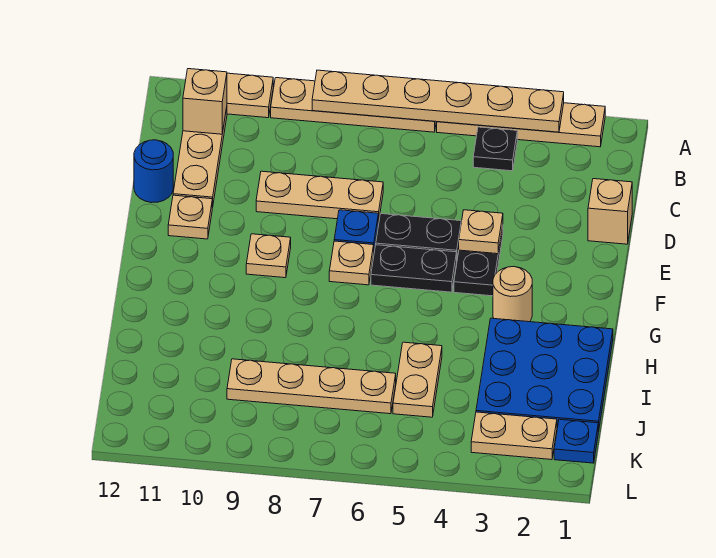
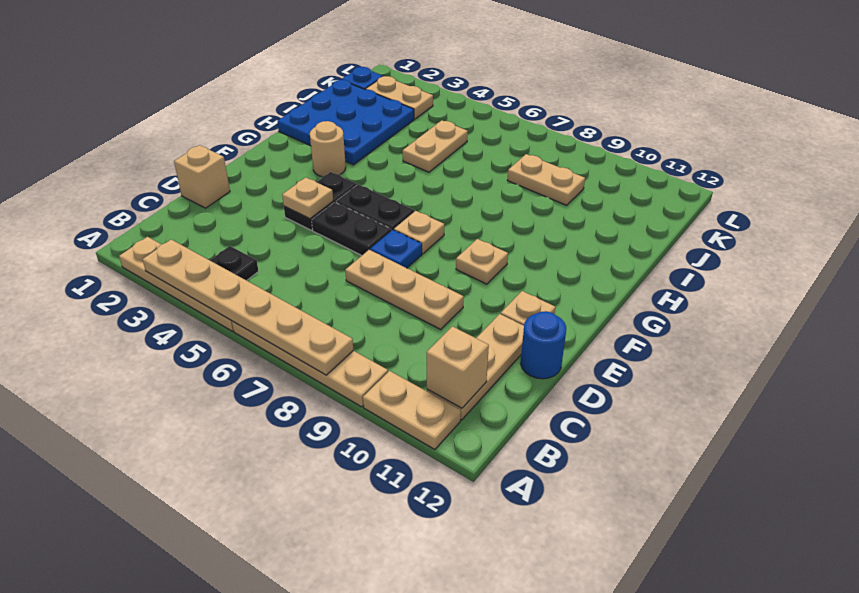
tan plate J6:J9 level 1 -> tan plate J8:J9 level 1

